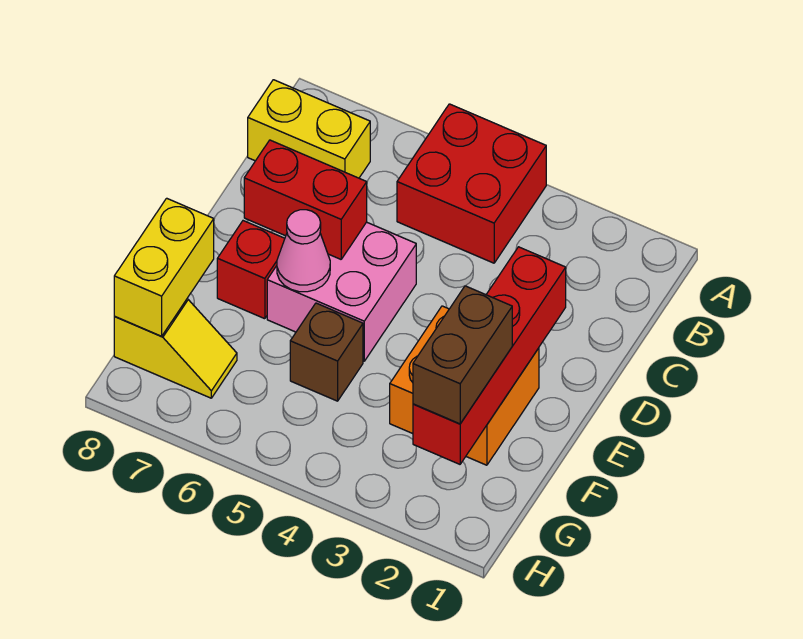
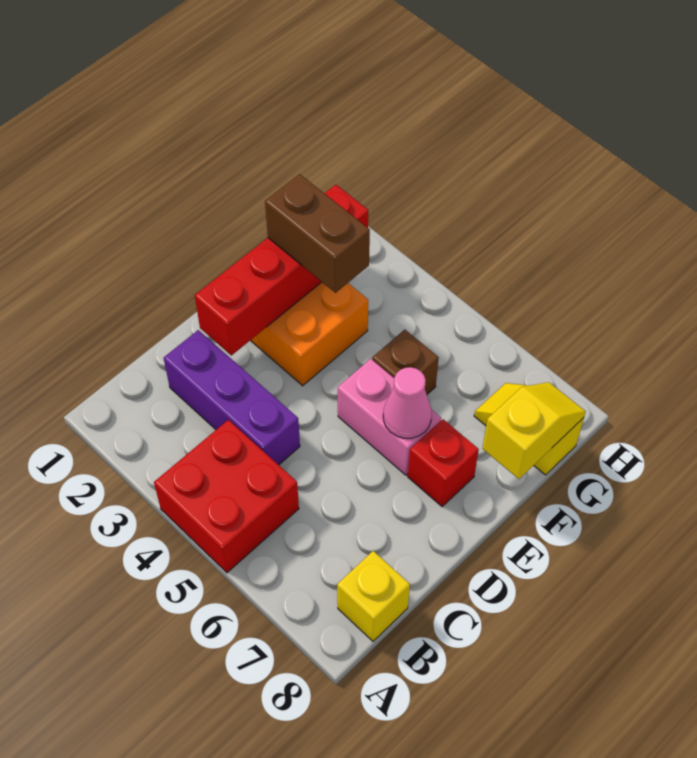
yellow brick B7:B8 level 1 -> yellow brick B8 level 1
none -> purple brick C2:C4 level 1
pink brick D5:E6 level 1 -> pink brick E5:E6 level 1
red brick D6:D7 level 2 -> none
brown brick F2:G2 level 3 -> brown brick F2:F3 level 3
yellow brick F8:G8 level 2 -> yellow slope F8:G8 level 2 top F

